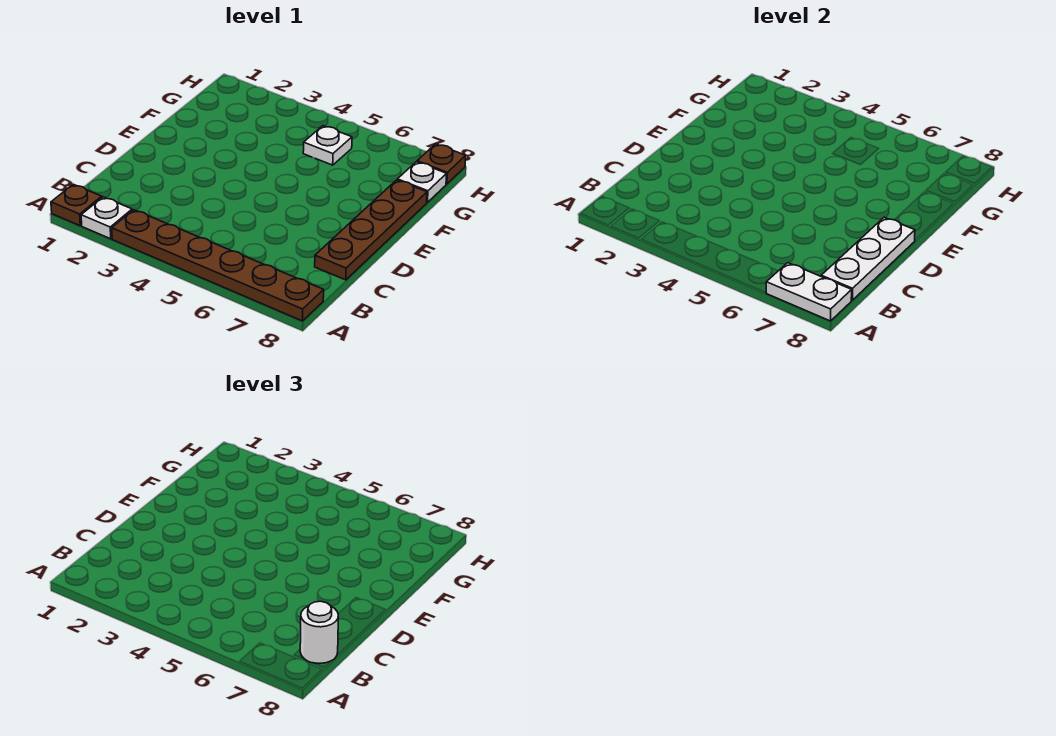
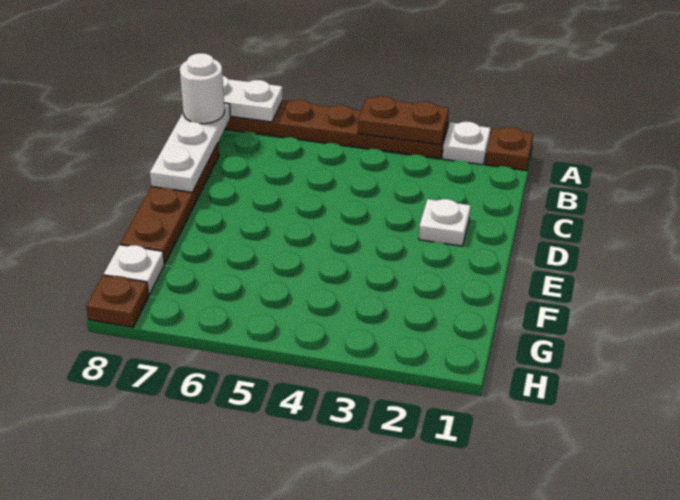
none -> brown plate A3:A4 level 2
white plate G5 level 1 -> white plate D2 level 1

